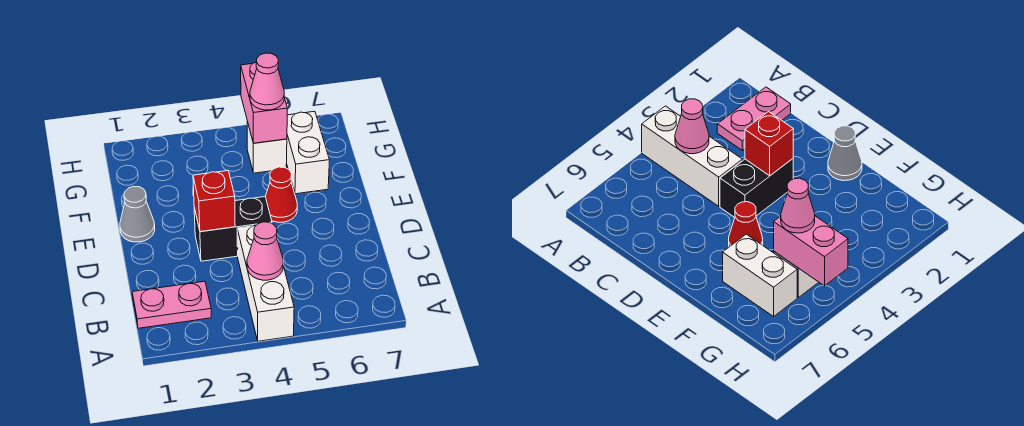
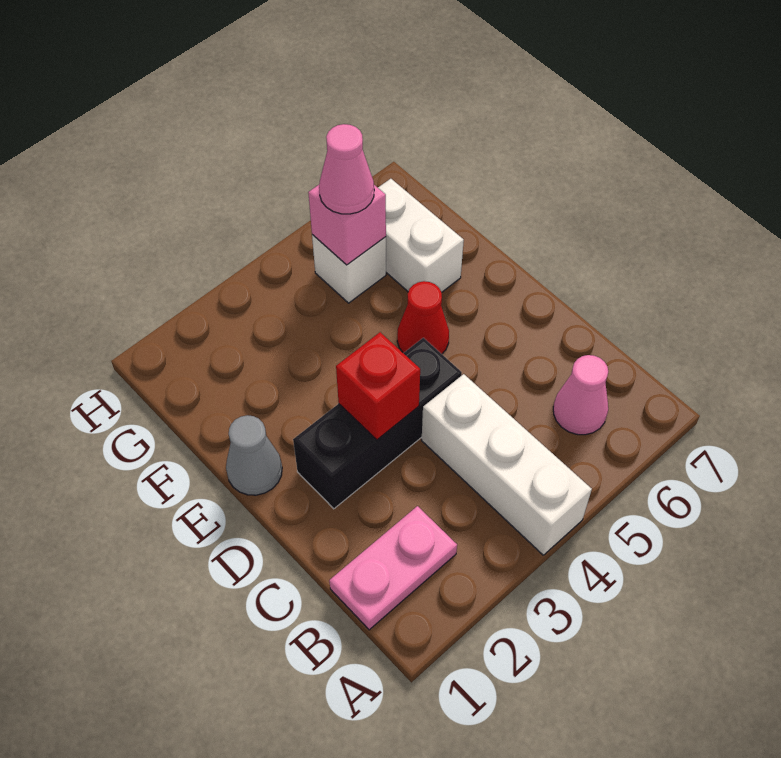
pink cone B4 level 2 -> pink cone B6 level 1
black brick D3:D4 level 1 -> black brick D2:D4 level 1
pink brick G5:H5 level 2 -> pink brick G5 level 2

